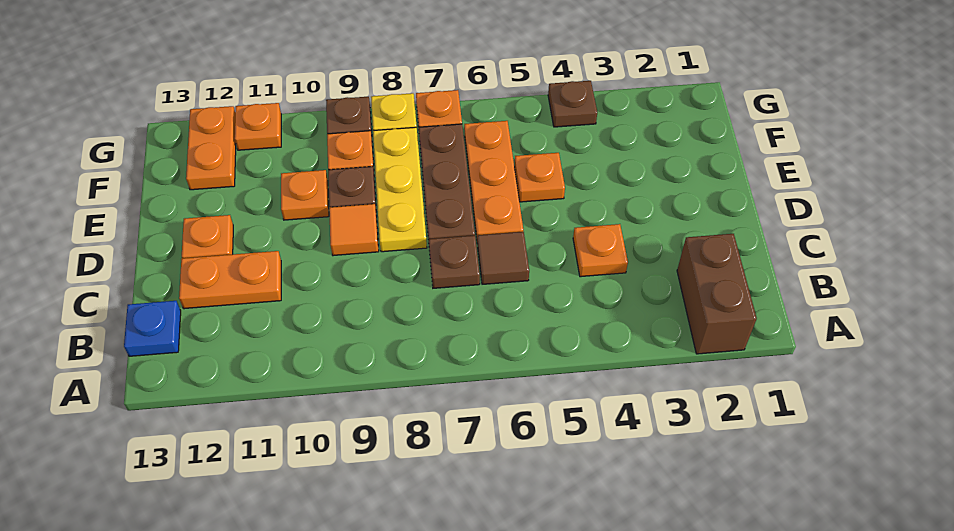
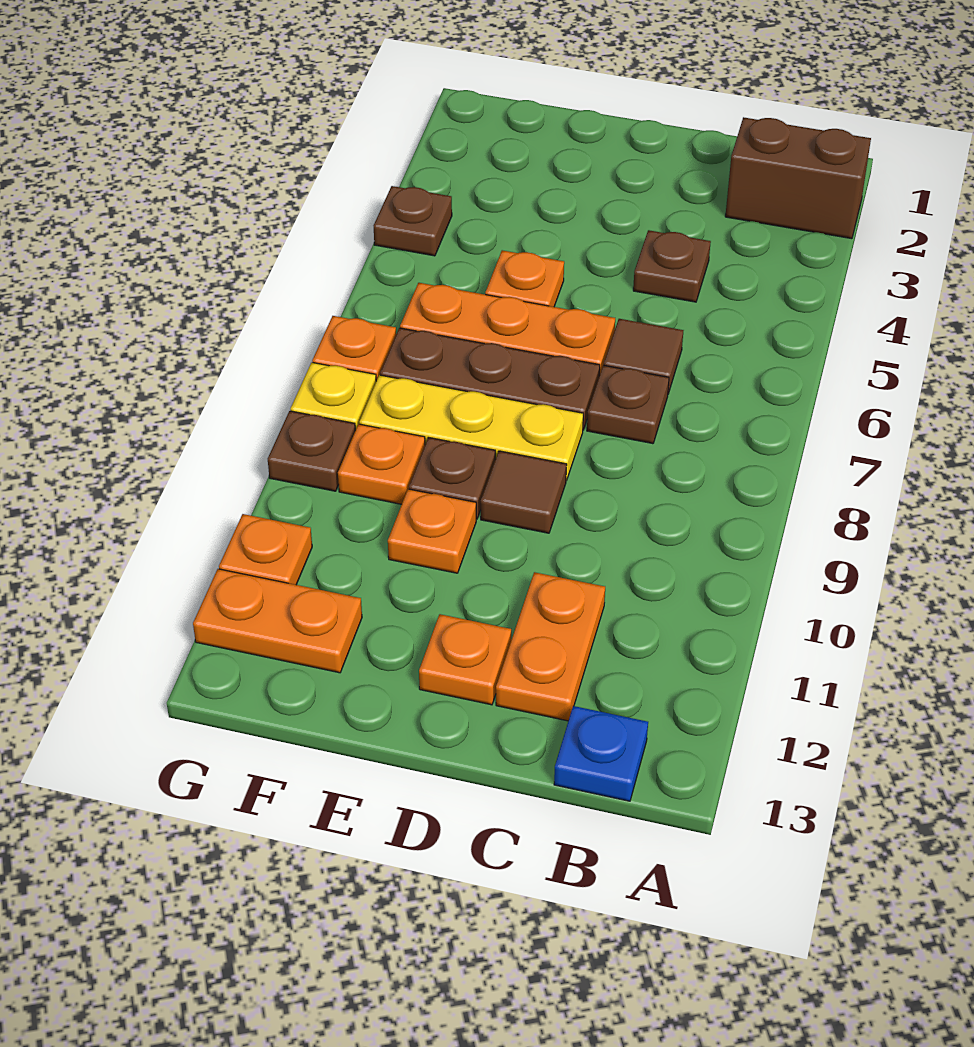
orange plate C4 level 1 -> brown plate C4 level 1
orange tile D9 level 1 -> brown tile D9 level 1

